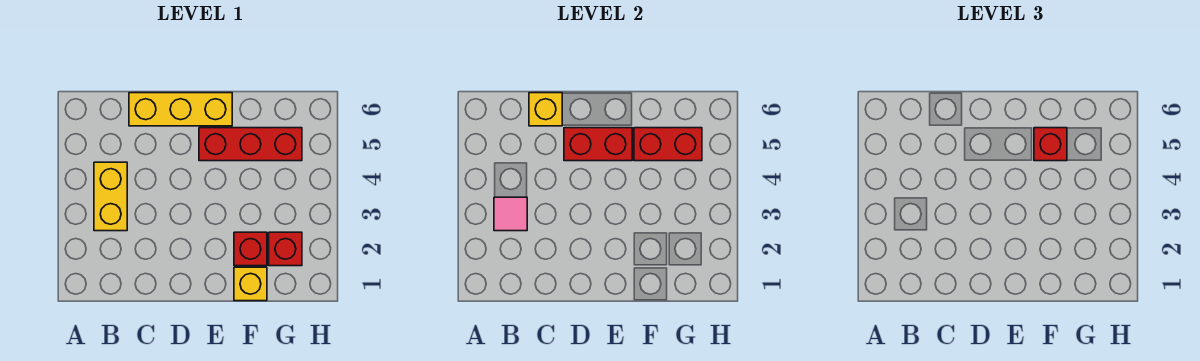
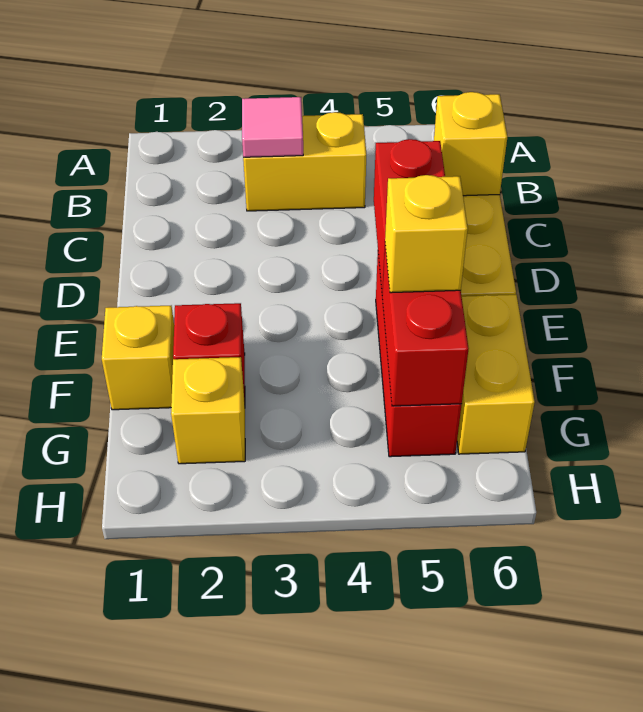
red brick F5 level 3 -> yellow brick F5 level 3
none -> yellow brick F6:G6 level 1
red brick G2 level 1 -> yellow brick G2 level 1

